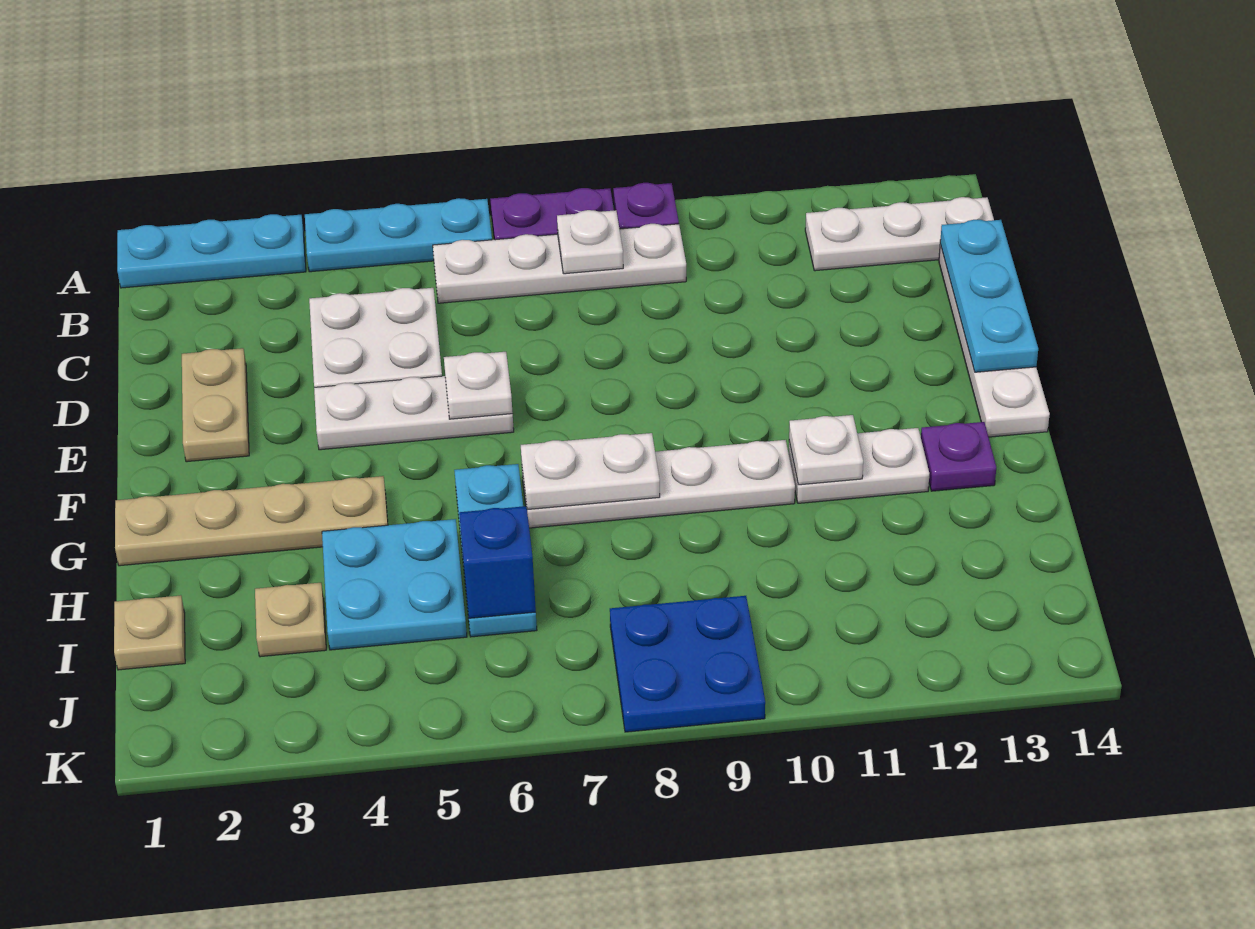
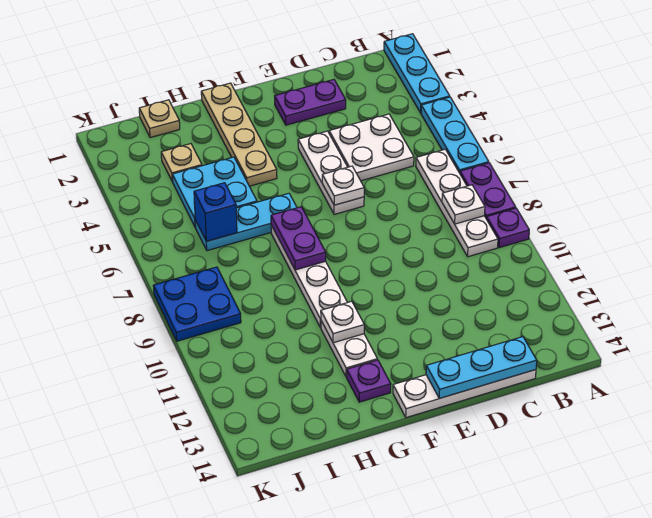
white plate B12:B14 level 1 -> none
tan plate D2:E2 level 1 -> purple plate D2:E2 level 1
white plate G7:G8 level 2 -> purple plate G7:G8 level 2

